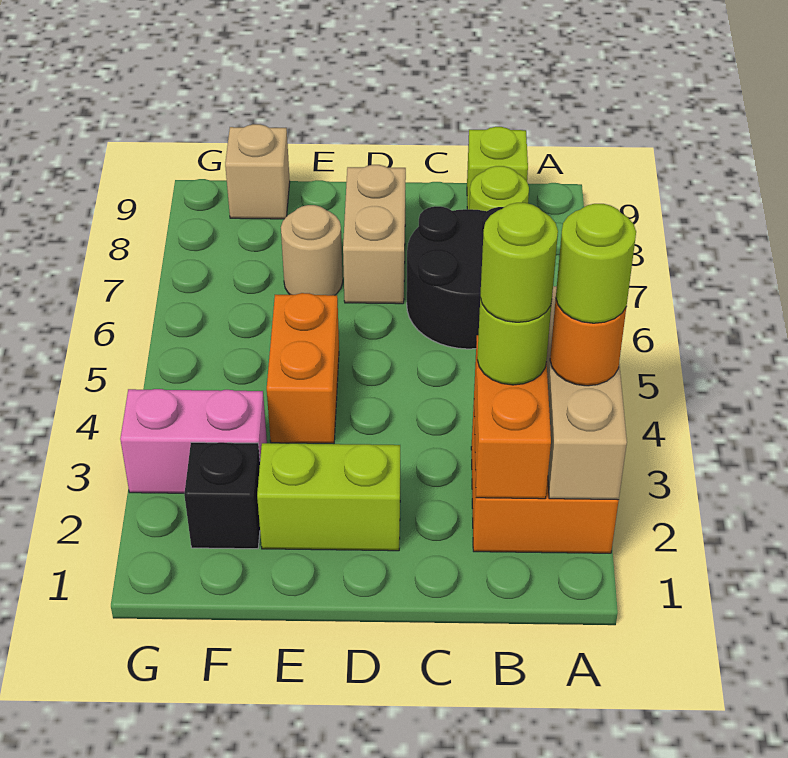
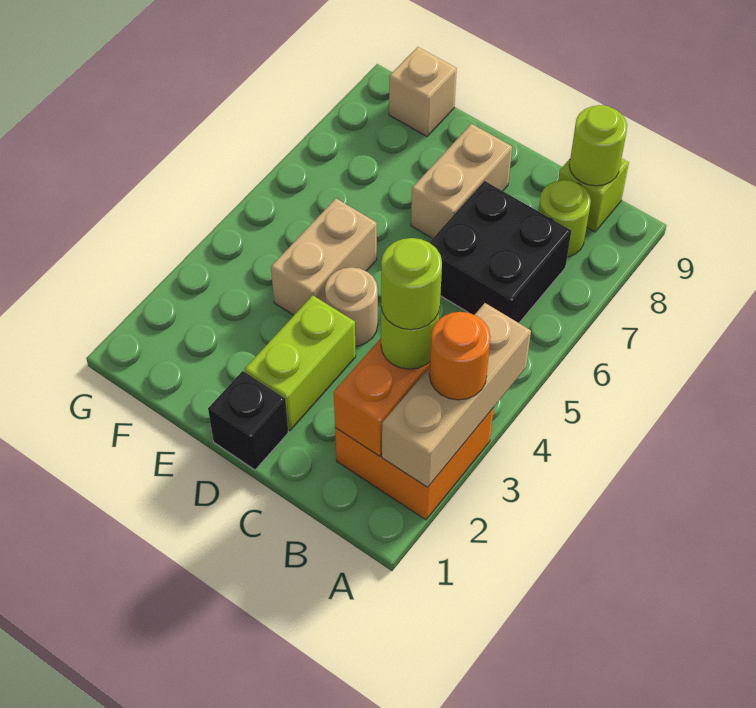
lime round brick A3 level 4 -> lime round brick B9 level 2
black round brick B6:C7 level 1 -> black brick B6:C7 level 1
lime brick D2:E2 level 1 -> lime brick D2:D3 level 1
orange brick E4:E5 level 1 -> tan brick E4:E5 level 1
tan round brick E7 level 1 -> tan round brick D4 level 1
black brick F2 level 1 -> black brick D1 level 1
pink brick F3:G3 level 1 -> none

